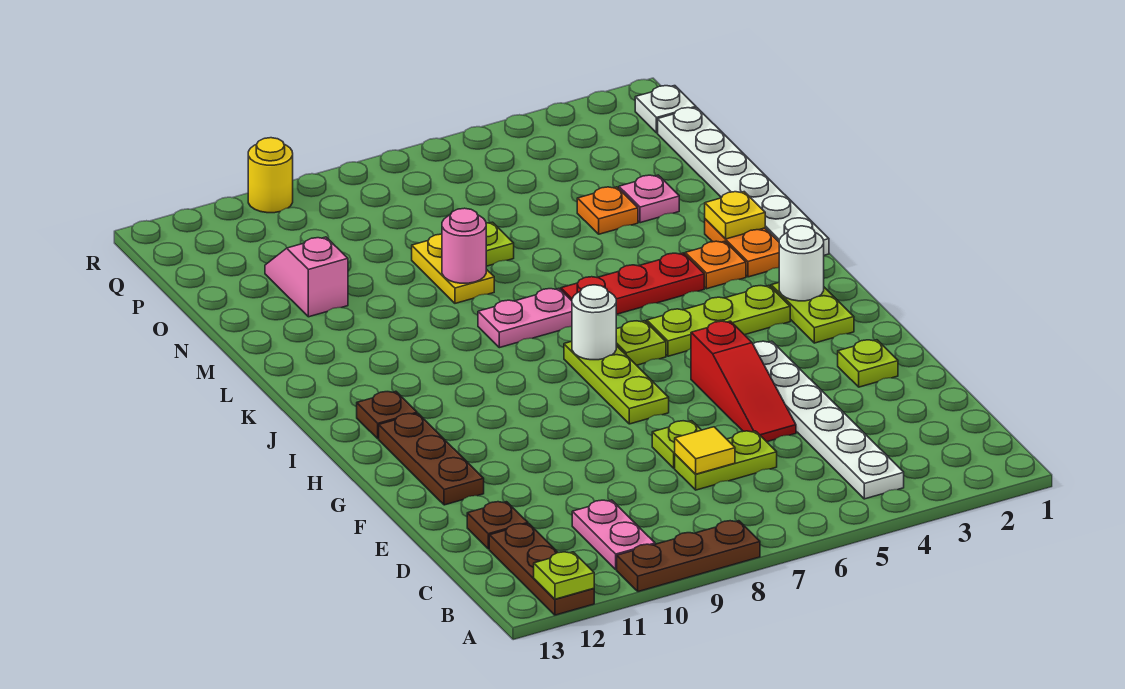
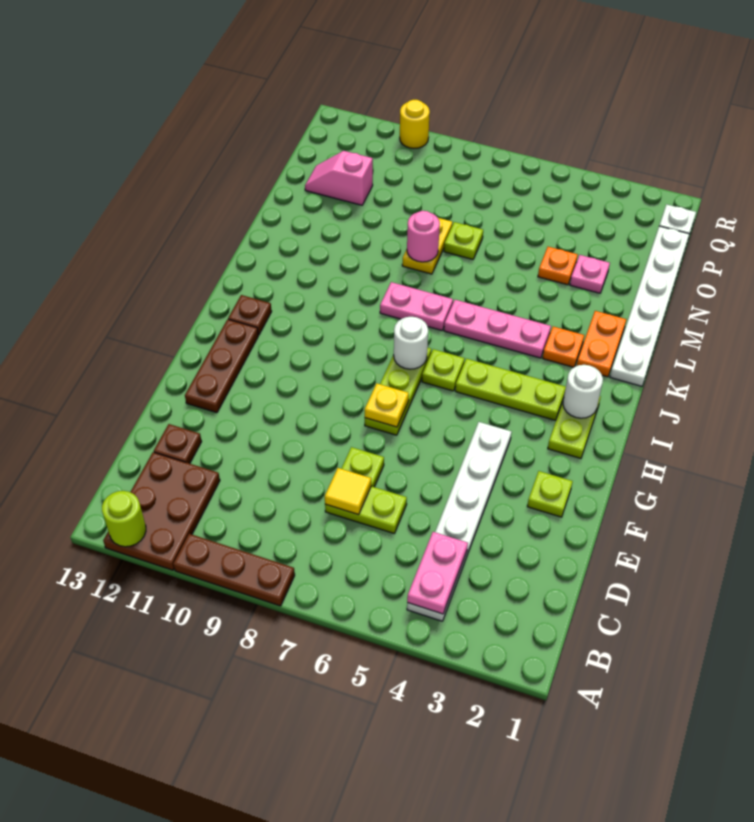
brown plate A12:C12 level 1 -> brown plate A11:C12 level 1
lime plate A12 level 2 -> lime round brick A12 level 2
pink plate B10:C10 level 1 -> pink plate B4:C4 level 2
red slope E5:G5 level 1 top G -> none
red plate K4:K6 level 1 -> pink plate K4:K6 level 1
yellow plate L2 level 2 -> yellow plate G7 level 2
pink slope N11:O11 level 1 top N -> pink slope O11:O12 level 1 top 11

